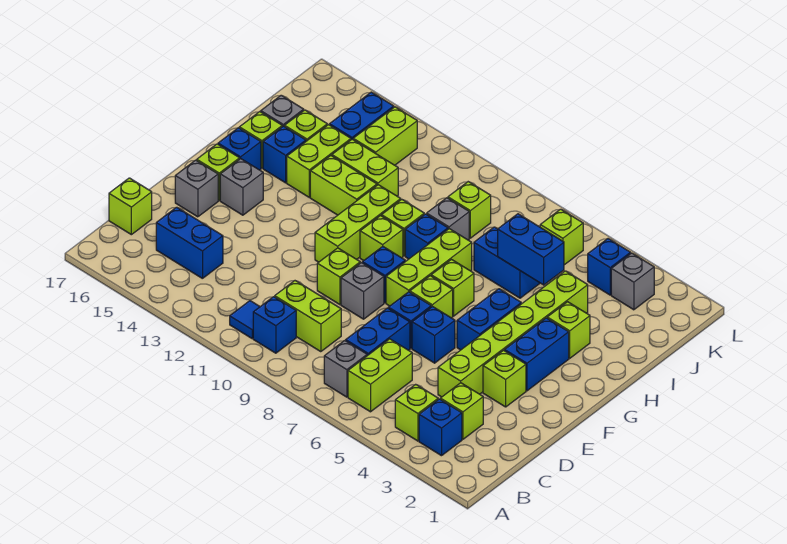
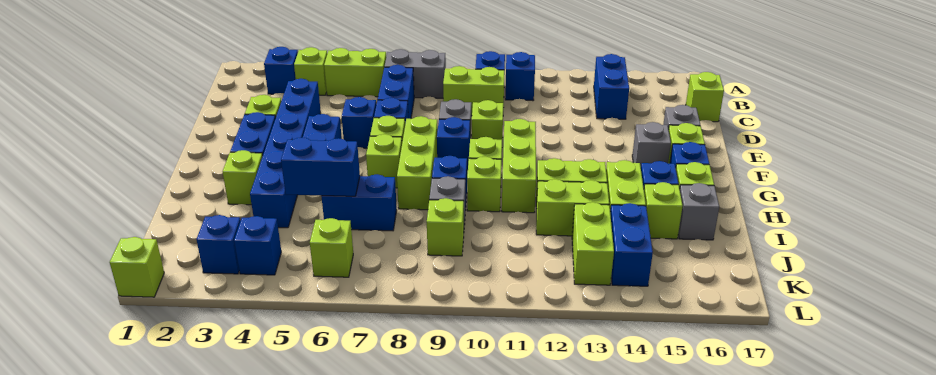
lime brick B6:C6 level 1 -> lime brick B5:B6 level 1
grey brick B7 level 1 -> grey brick B7:B8 level 1
blue tile B11 level 1 -> blue brick B11 level 1
lime brick C3 level 1 -> lime brick L1 level 1
blue brick C14:C15 level 1 -> blue brick B14:C14 level 1
lime brick D4:I4 level 1 -> blue brick D4:I4 level 1
grey brick K3 level 1 -> blue brick K3 level 1

